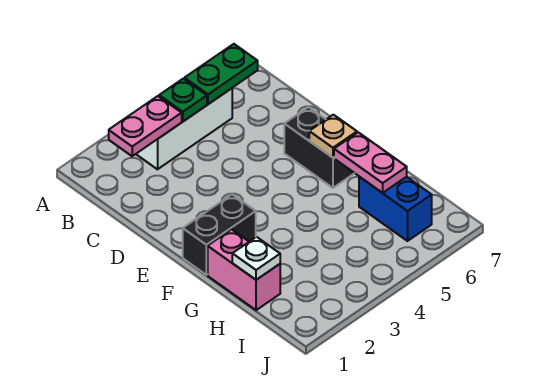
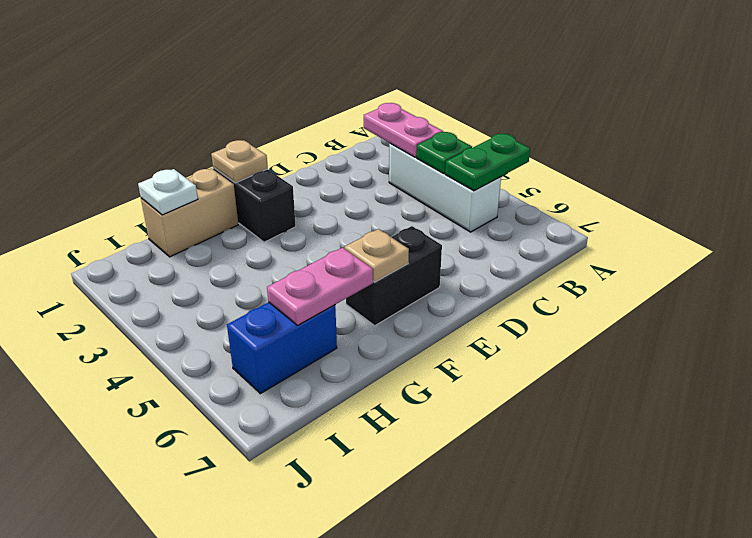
green plate B5:B6 level 2 -> green plate A5:B5 level 2
none -> tan plate F1 level 2
pink brick G1:H1 level 1 -> tan brick G1:H1 level 1

